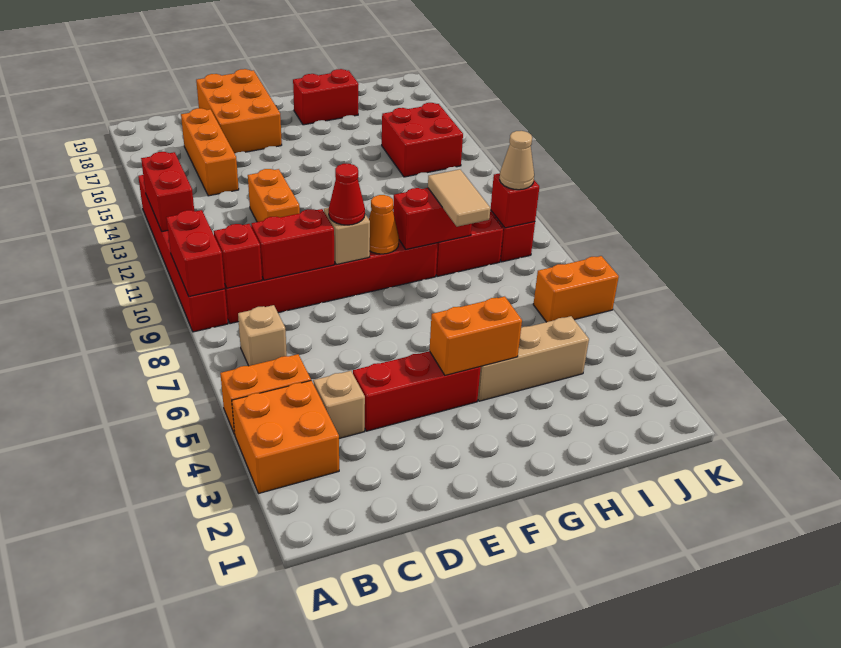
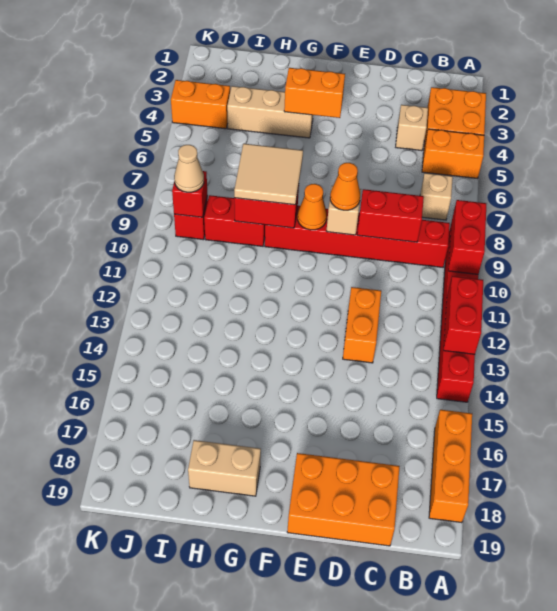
red brick B9 level 2 -> none
orange brick C15:C17 level 1 -> orange brick A16:A18 level 1
red brick D4:F4 level 1 -> none
orange brick D17:E19 level 1 -> orange brick C18:E19 level 1
red cone E9 level 3 -> orange cone E9 level 3
red brick G18:H18 level 1 -> tan brick G18:H18 level 1
tan tile H8:H9 level 3 -> tan tile G8:H9 level 3
red brick I14:J15 level 1 -> none
orange brick J6:K6 level 1 -> orange brick J4:K4 level 1

